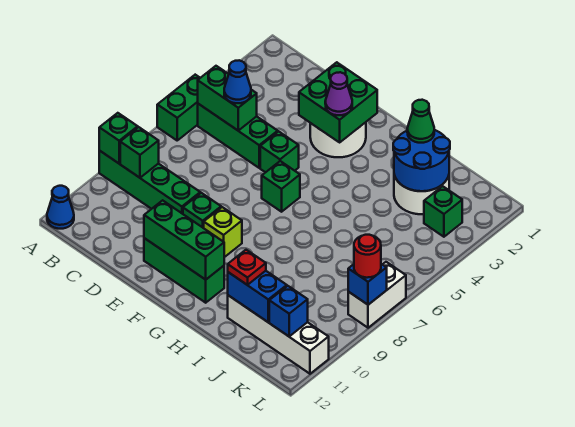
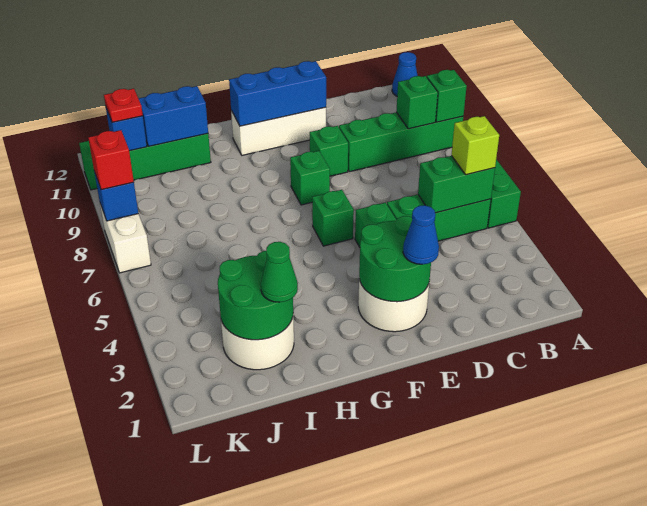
blue cone C5 level 3 -> blue cone E2 level 3
green brick E2:F3 level 2 -> green round brick E2:F3 level 2
green brick E11:G11 level 1 -> white brick E11:G11 level 1
green brick E11:G11 level 2 -> blue brick E11:G11 level 2
purple cone F3 level 3 -> none
lime brick F9 level 1 -> lime brick B5 level 3
blue round brick I2:J3 level 2 -> green round brick I2:J3 level 2
white brick I11:L11 level 1 -> green brick I11:L11 level 1
red plate I11 level 3 -> red plate K11 level 3
green brick K3 level 1 -> green brick F8 level 1
red round brick L8 level 3 -> red brick L8 level 3

